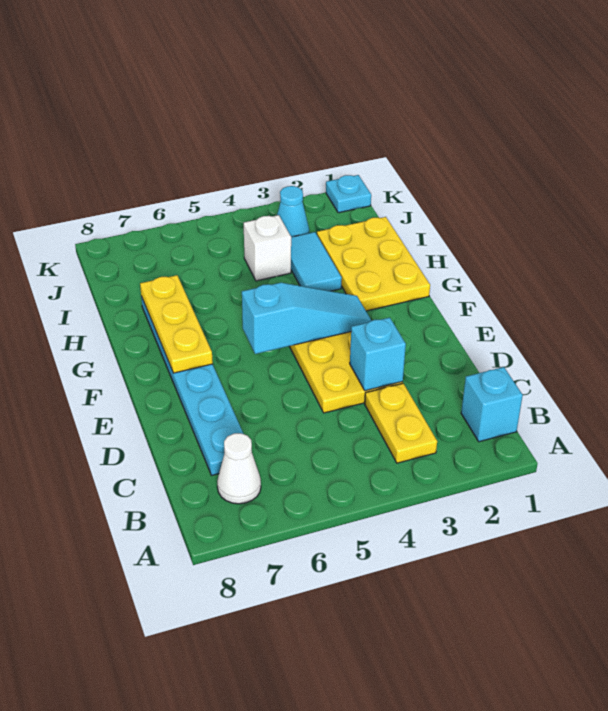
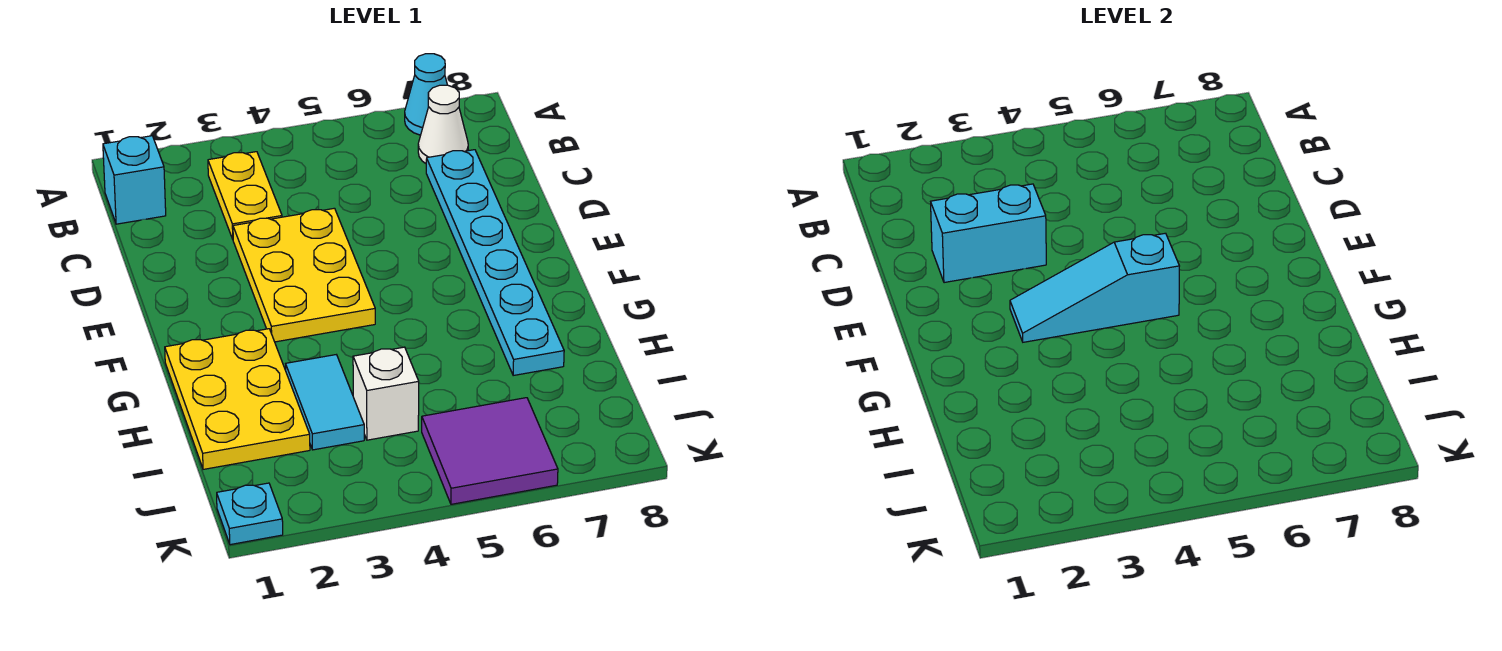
cyan brick D3 level 2 -> cyan brick D2:D3 level 2
yellow plate F7:H7 level 2 -> none
cyan cone J3 level 1 -> cyan cone A7 level 1
none -> purple tile J5:K6 level 1

